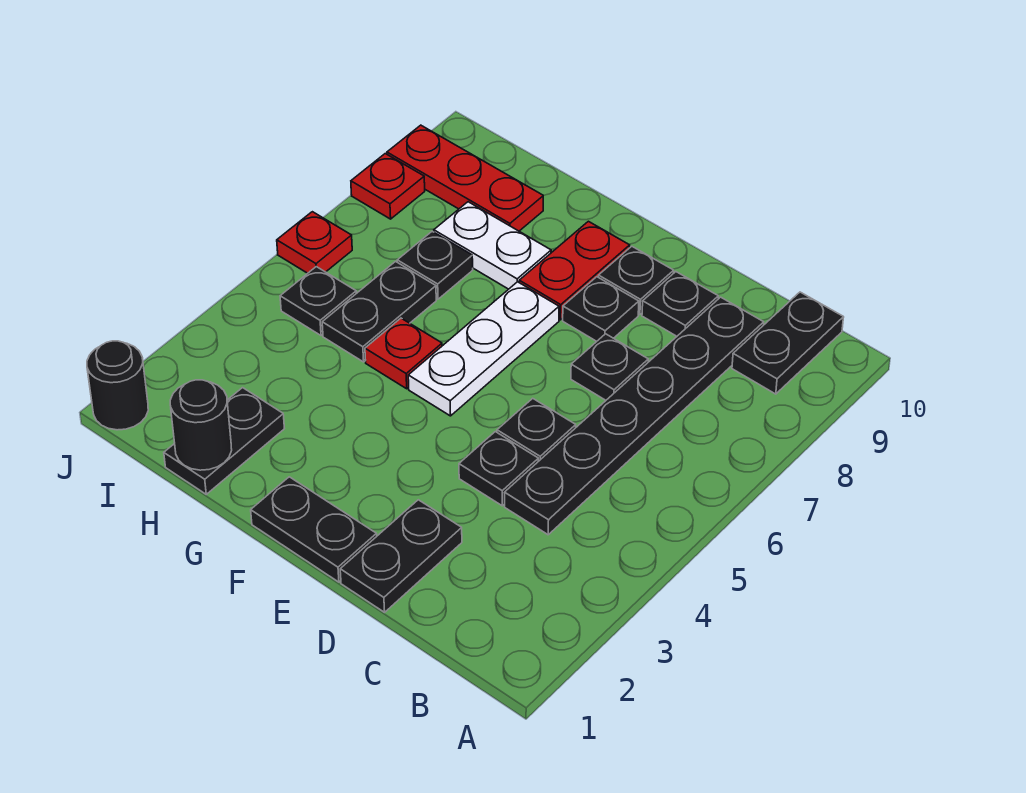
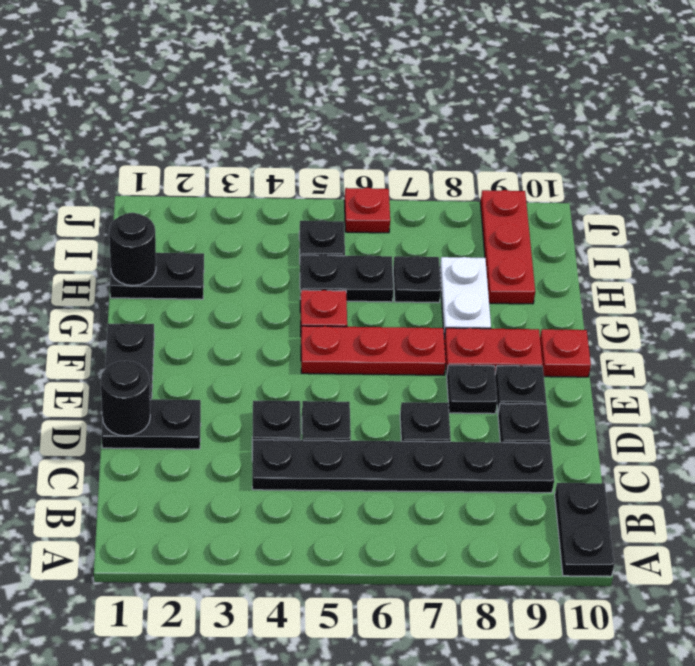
black plate B9:B10 level 1 -> black plate A10:B10 level 1
white plate F5:F7 level 1 -> red plate F5:F7 level 1
black round brick J1 level 1 -> black round brick D1 level 2
red plate J8 level 1 -> red plate F10 level 1

